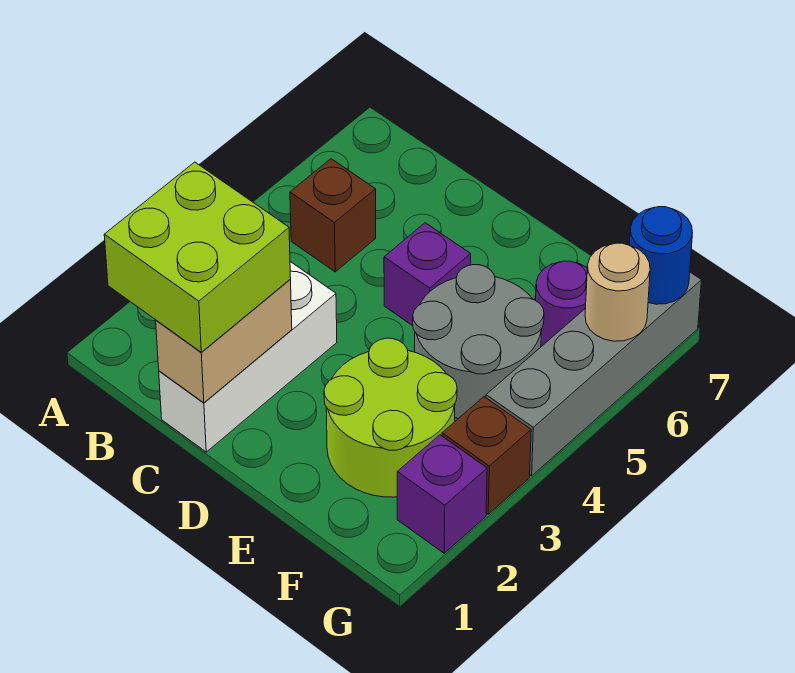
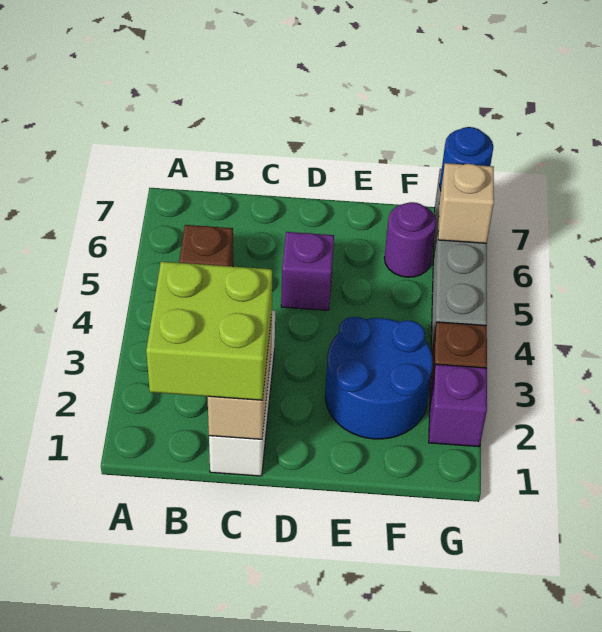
lime round brick E2:F3 level 1 -> blue round brick E2:F3 level 1
grey round brick E4:F5 level 1 -> none
tan round brick G6 level 2 -> tan brick G6 level 2

